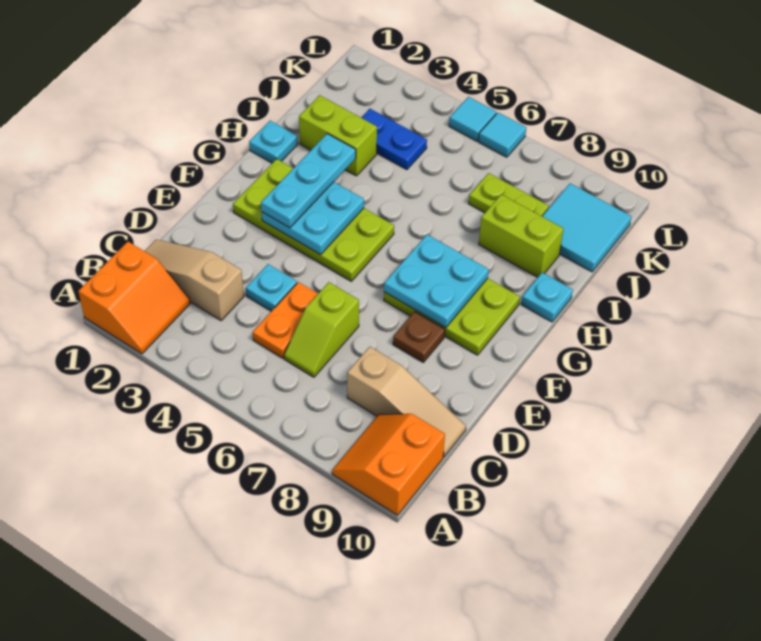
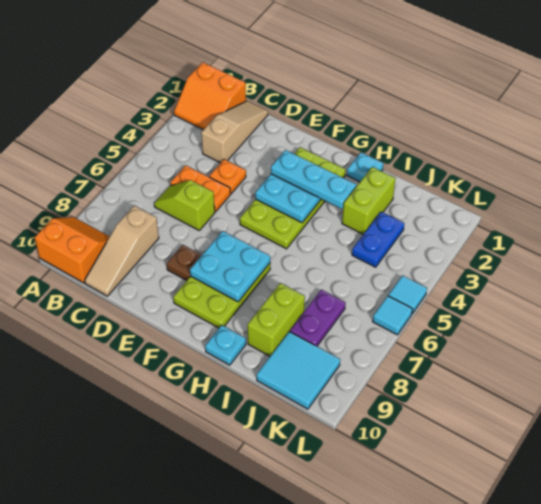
cyan plate D4 level 1 -> orange plate D4 level 1
lime plate J7:J8 level 1 -> purple plate J7:J8 level 1

